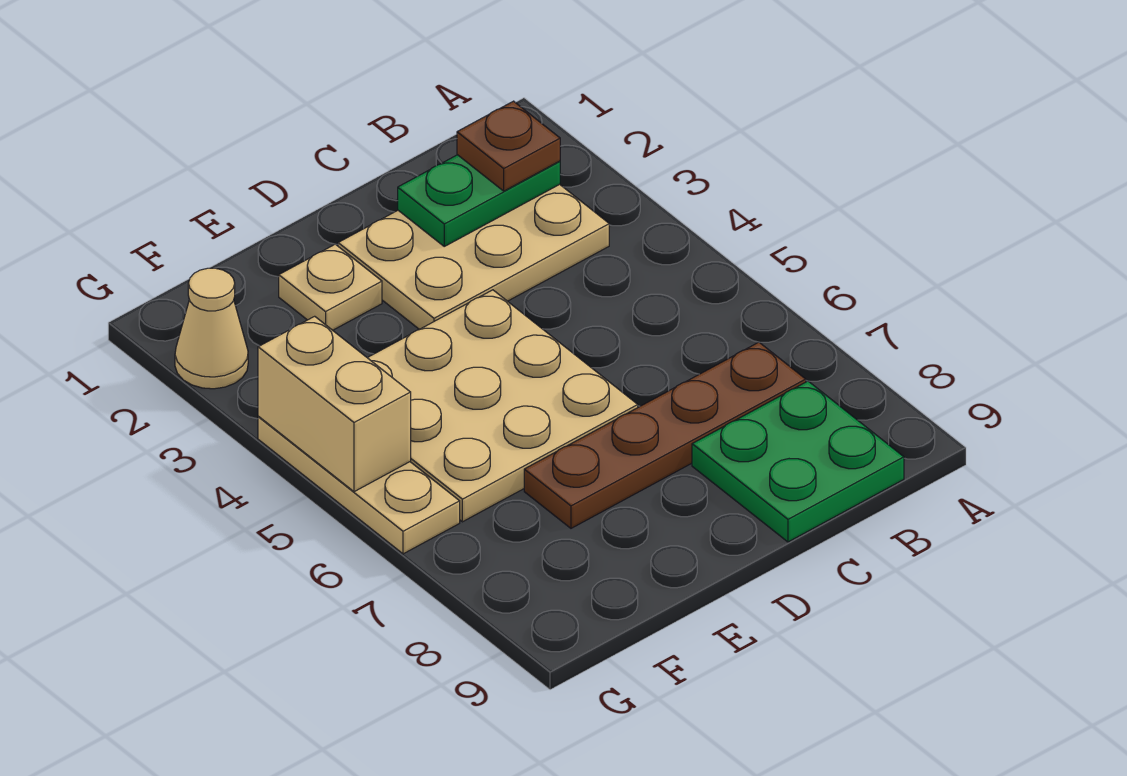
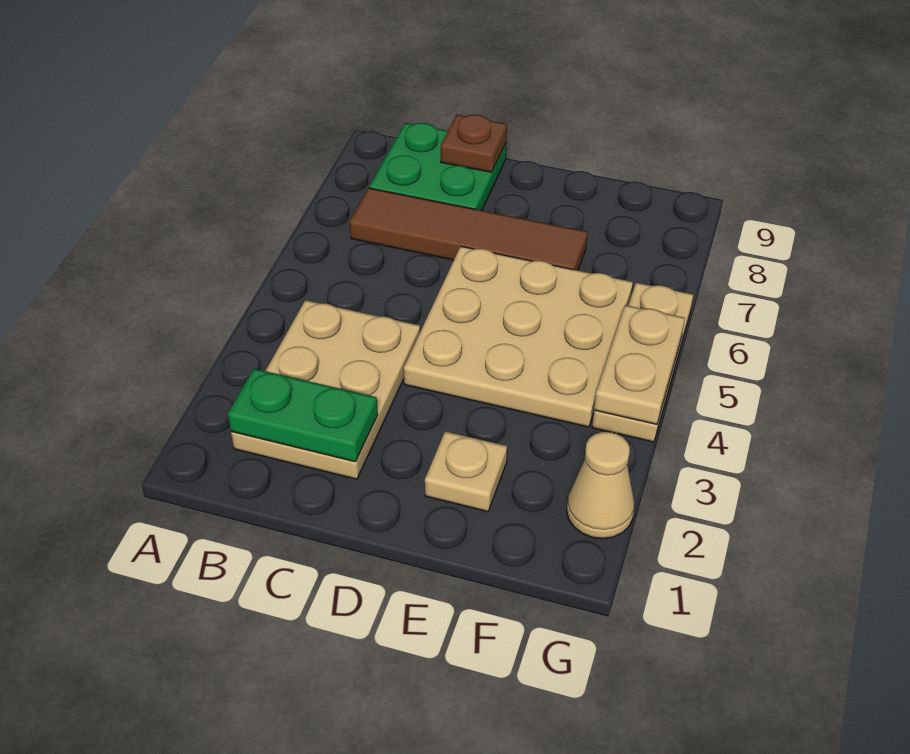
tan plate B2:D3 level 1 -> tan plate B2:C4 level 1
brown plate B2 level 3 -> brown plate C9 level 2
brown plate B7:E7 level 1 -> brown tile B7:E7 level 1
tan brick G4:G5 level 2 -> tan plate G4:G5 level 2

